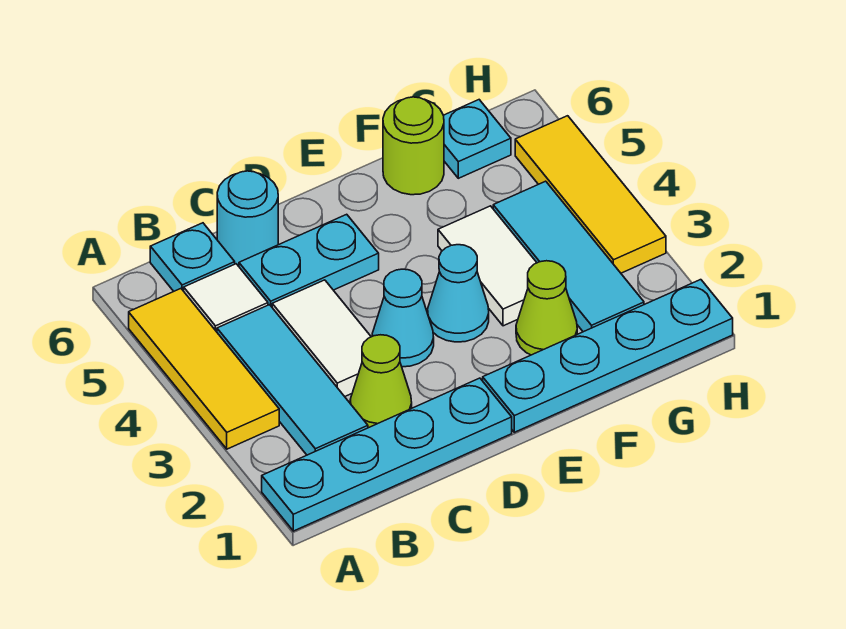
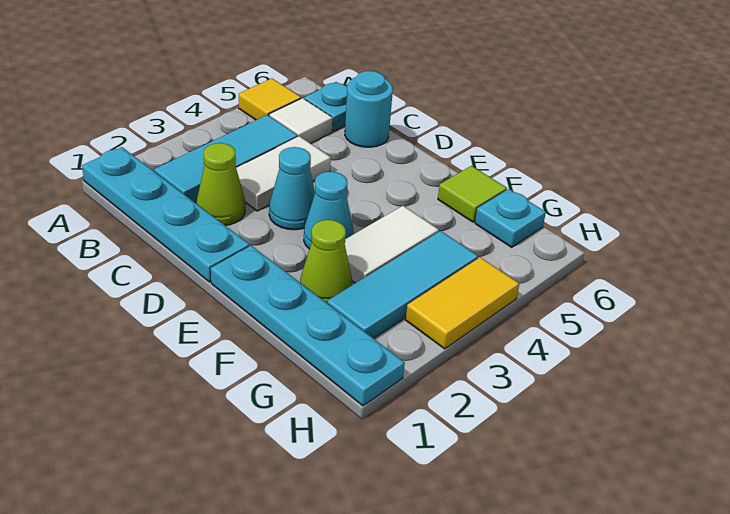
yellow tile A3:A5 level 1 -> yellow tile A5 level 1
cyan plate C5:D5 level 1 -> none
lime round brick F6 level 1 -> lime tile F6 level 1
yellow tile H3:H5 level 1 -> yellow tile H3:H4 level 1

